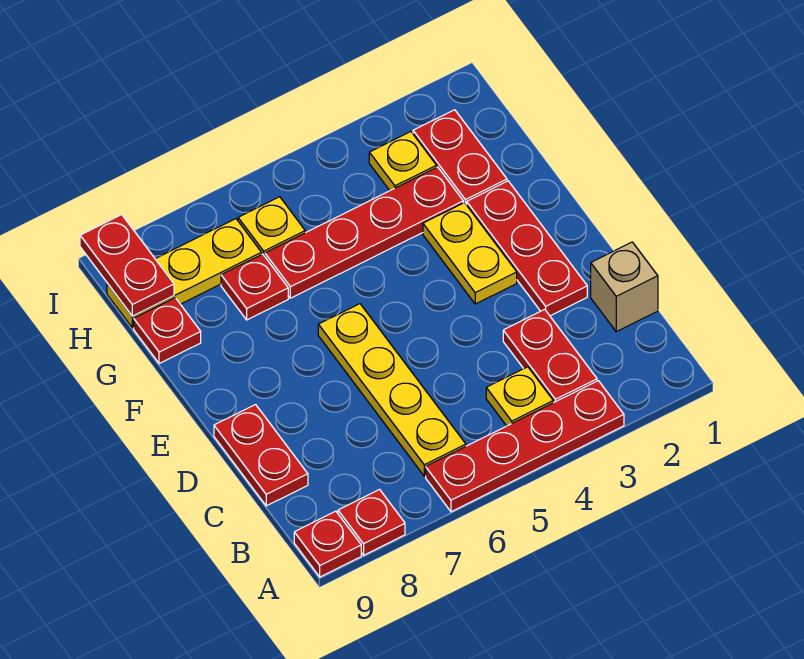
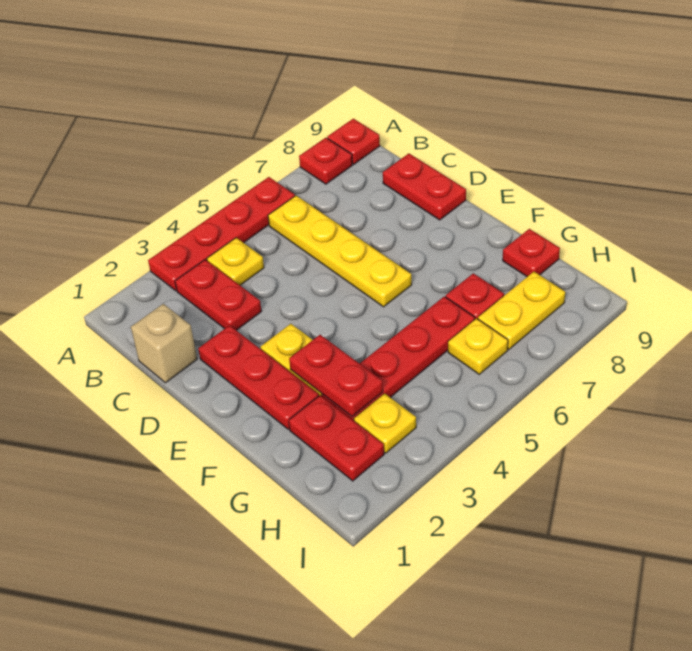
yellow plate H7:H9 level 1 -> yellow plate H7:H8 level 1
red plate H9:I9 level 2 -> red plate F3:G3 level 2

